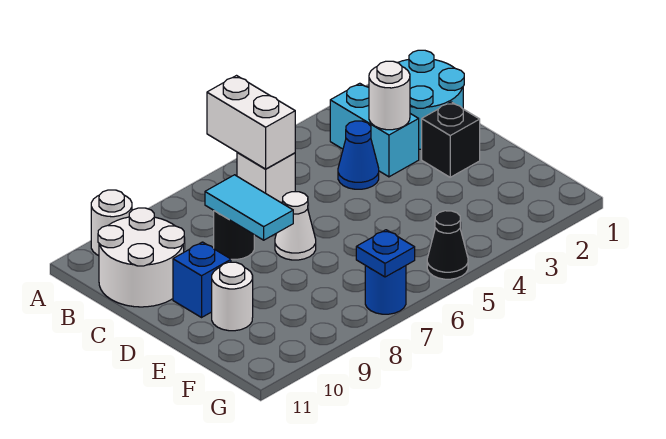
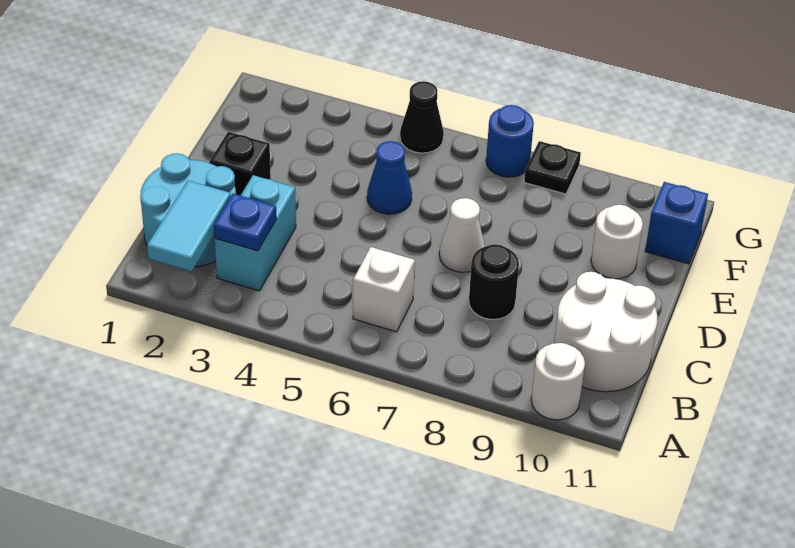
white brick A6:B6 level 2 -> none
white round brick C3 level 2 -> none
blue cone C4 level 1 -> blue cone E5 level 1
cyan tile C8:D8 level 2 -> cyan tile A2:B2 level 2
blue brick D10 level 1 -> blue brick F11 level 1
blue plate G7 level 2 -> blue plate B3 level 2
none -> black plate G8 level 1

